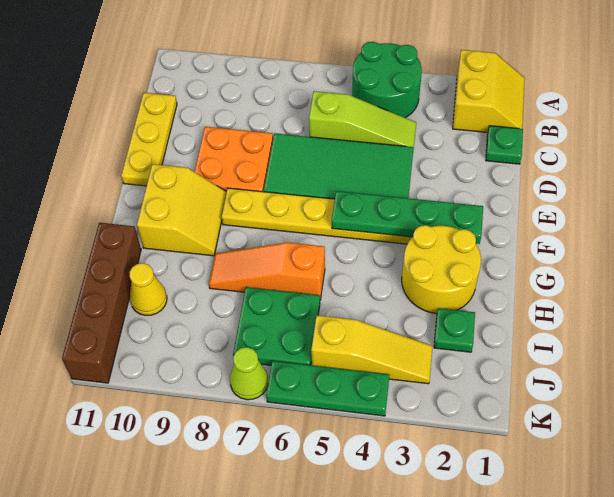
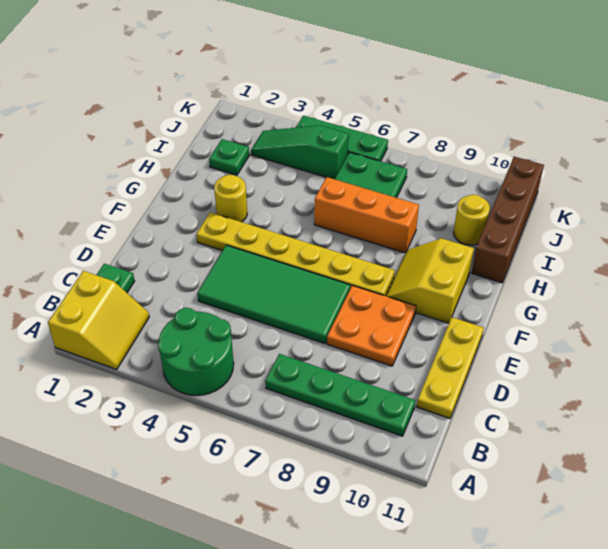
yellow slope A1:B2 level 1 top 2 -> yellow slope A1:B2 level 1 top 1
lime slope C4:C6 level 1 top 6 -> none
green plate F2:F5 level 2 -> green plate B7:B10 level 1
yellow round brick G2:H3 level 1 -> yellow round brick G3 level 1
orange slope H6:H8 level 1 top 6 -> orange brick H6:H8 level 1
yellow cone I10 level 1 -> yellow round brick I10 level 1
yellow slope J3:J5 level 1 top 5 -> green slope J3:J5 level 1 top 5
lime cone K7 level 1 -> none

